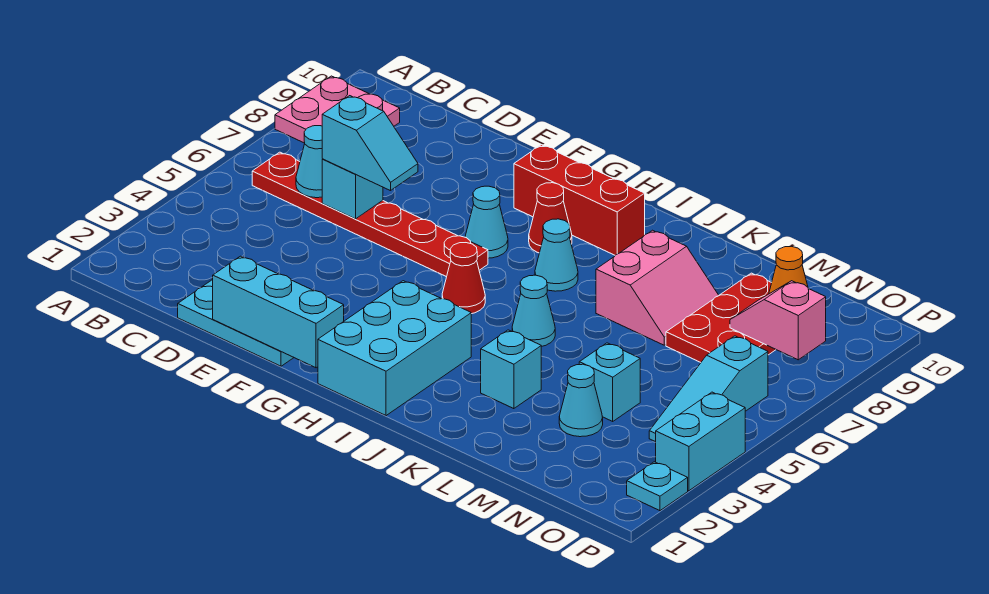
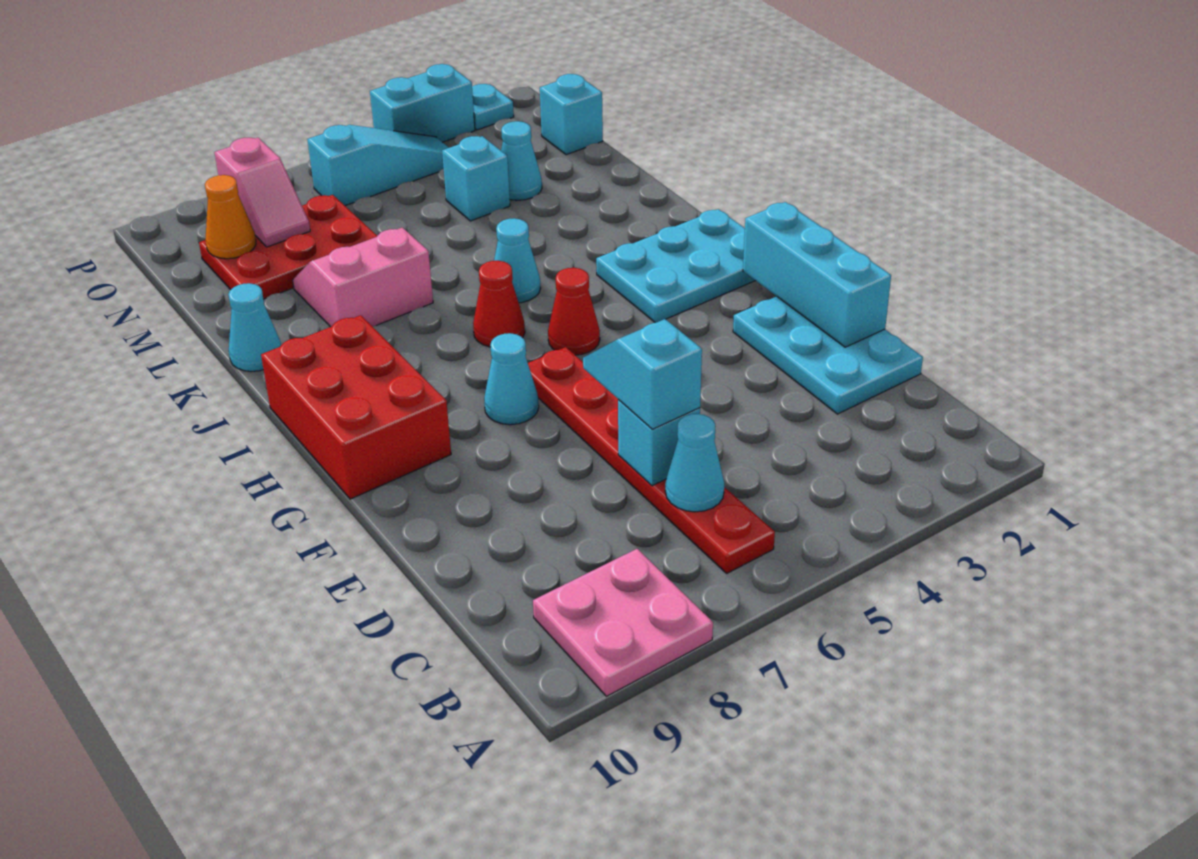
red brick G9:I9 level 1 -> red brick G9:I10 level 1
cyan brick H1:I3 level 1 -> cyan plate H1:I3 level 1
red cone H8 level 1 -> red cone I6 level 1
cyan cone I7 level 1 -> cyan cone K10 level 1
cyan brick K3 level 1 -> cyan brick N1 level 1

